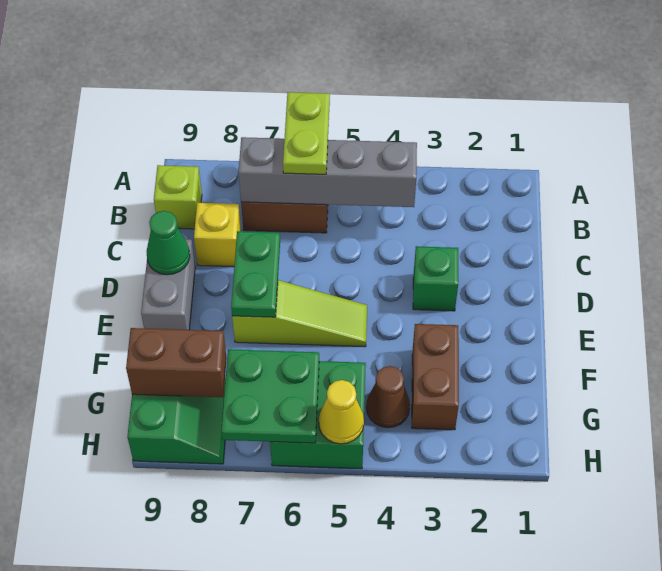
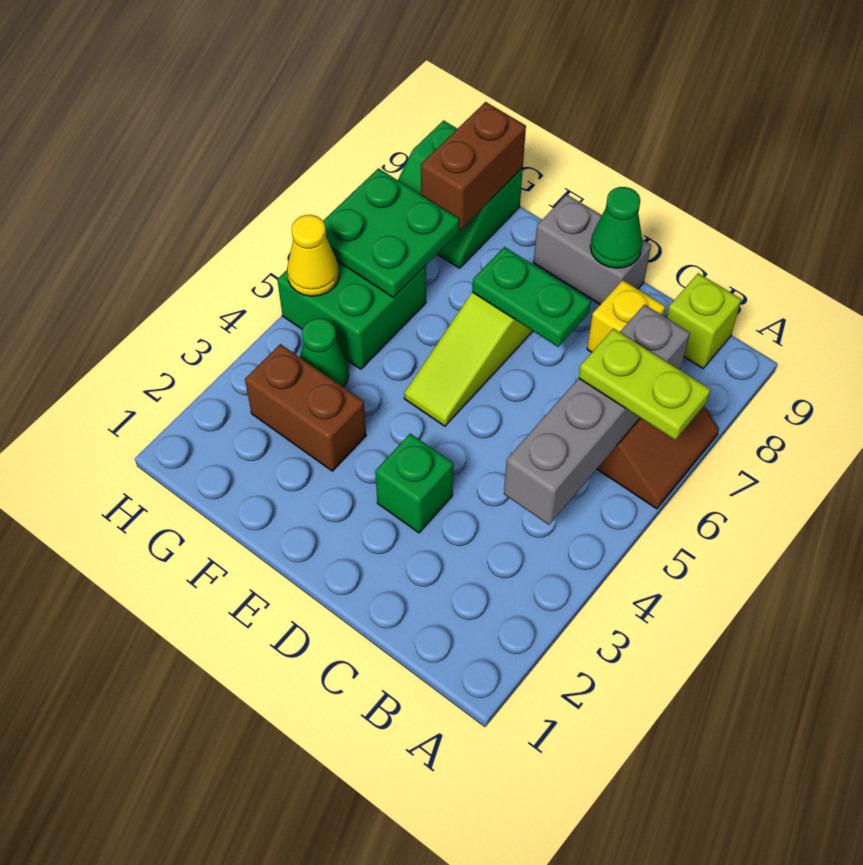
brown cone G4 level 1 -> green cone G4 level 1

